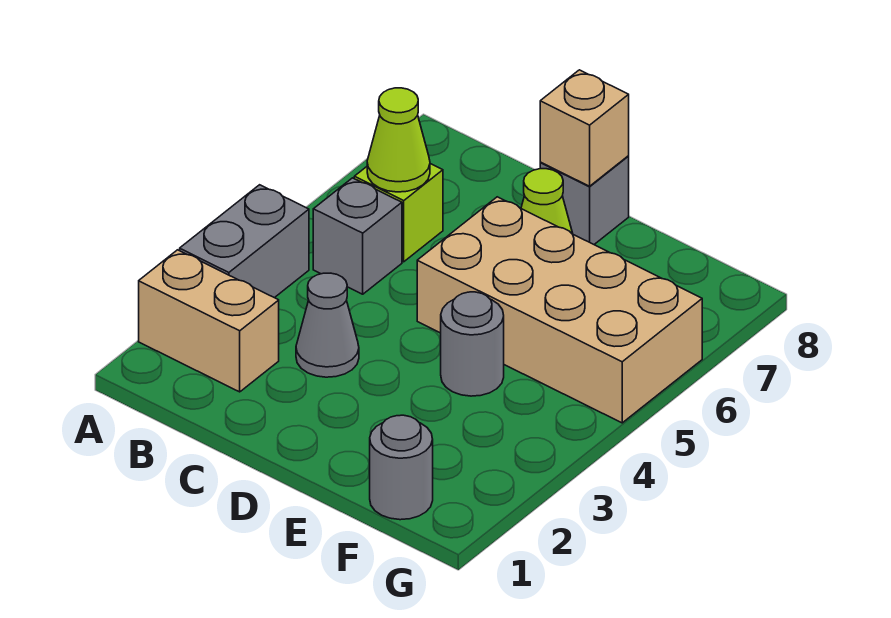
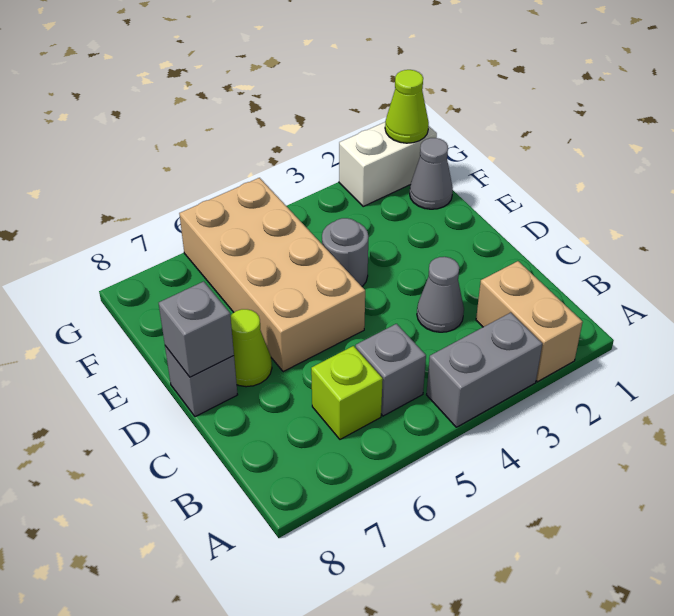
lime cone B6 level 2 -> lime cone G1 level 2
tan brick D8 level 2 -> grey brick D8 level 2
grey round brick F1 level 1 -> grey cone F1 level 1
none -> white brick G1:G2 level 1

